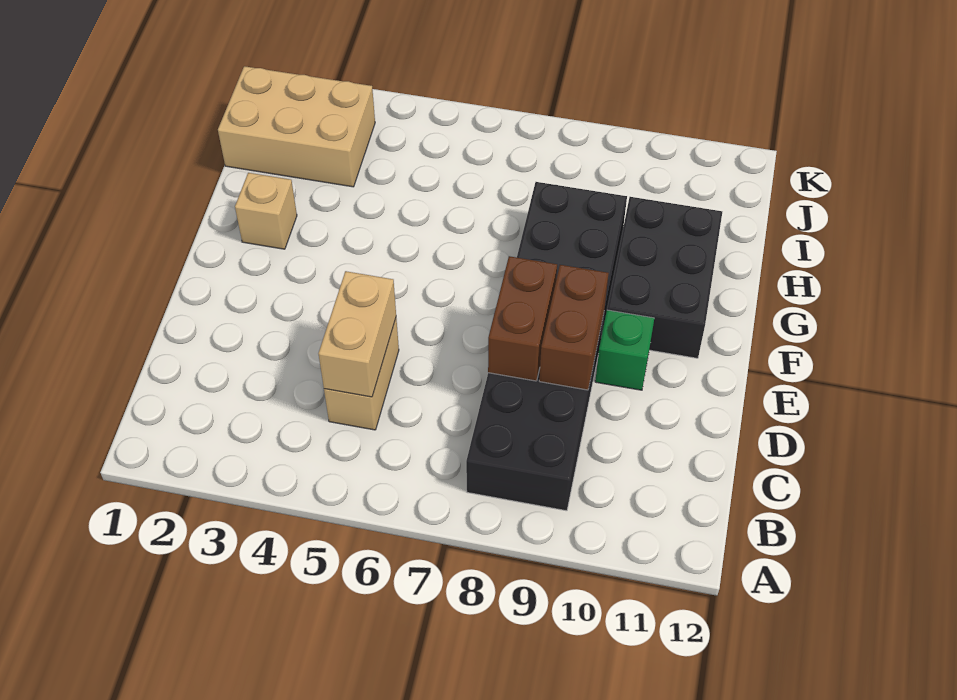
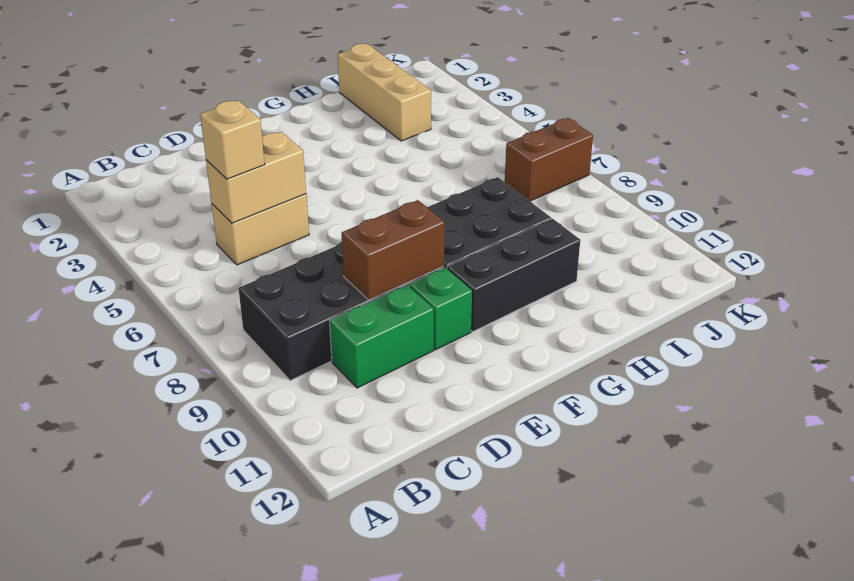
none -> green brick C10:D10 level 1
brown brick D8:E8 level 2 -> brown brick J7:K7 level 1
black brick F10:H11 level 1 -> black brick F10:H10 level 1
tan brick G2 level 1 -> tan brick C5 level 3
tan brick I1:J3 level 1 -> tan brick I1:I3 level 1

